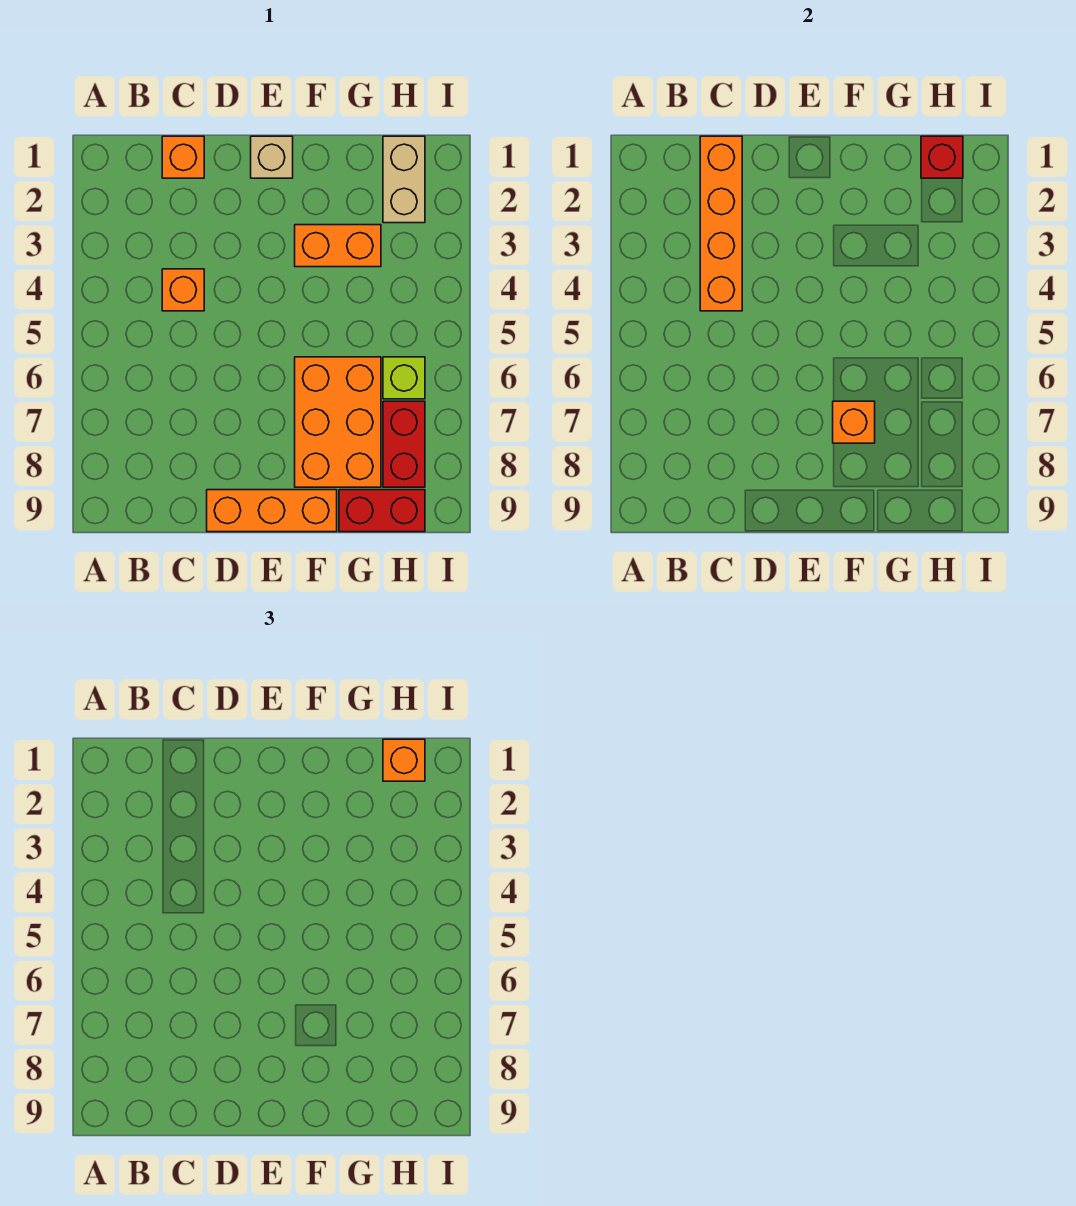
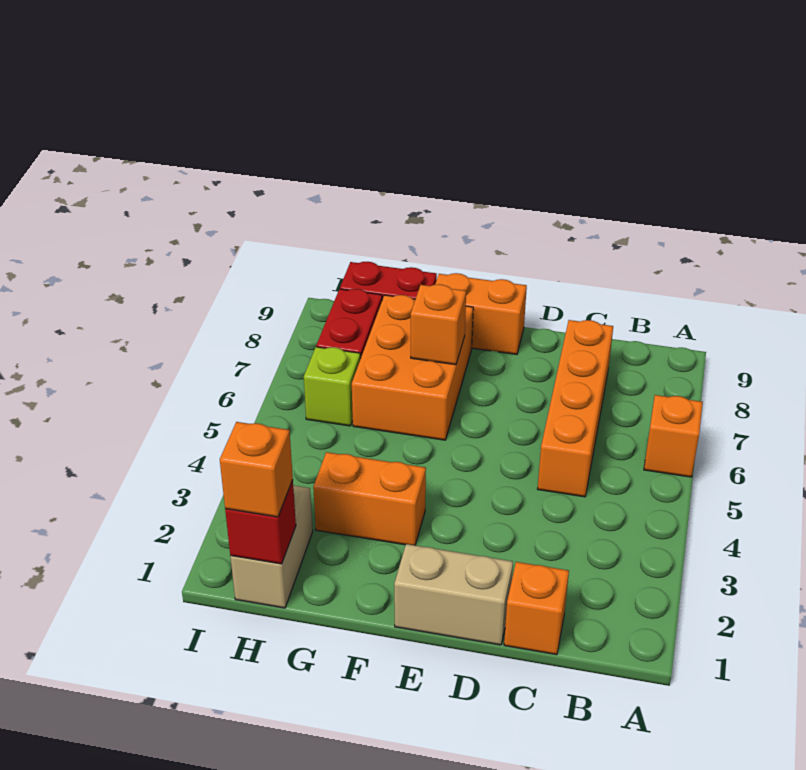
orange brick C1:C4 level 2 -> orange brick C5:C8 level 1
orange brick C4 level 1 -> orange brick A6 level 1
orange brick D9:F9 level 1 -> orange brick E9:F9 level 1
tan brick E1 level 1 -> tan brick D1:E1 level 1

